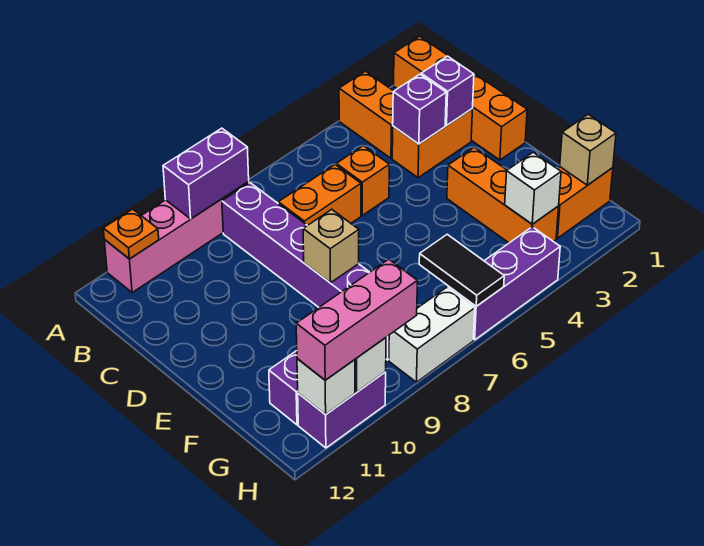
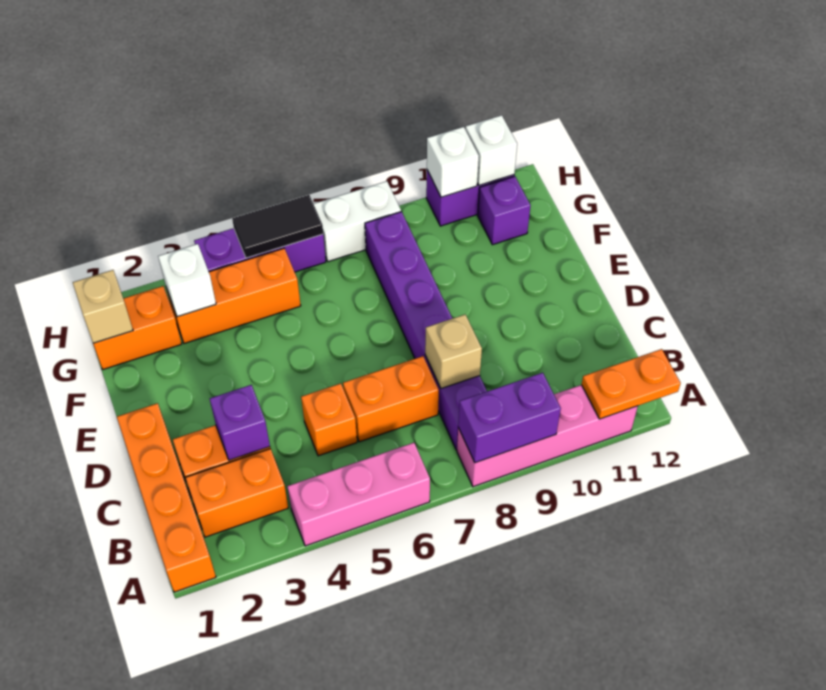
orange brick A3:B3 level 1 -> orange brick B2:B3 level 1
orange plate A11 level 2 -> orange plate A11:A12 level 2
purple brick C2 level 2 -> none
orange brick E3:G3 level 1 -> orange brick G3:G5 level 1
tan brick E8 level 2 -> tan brick C8 level 2
black tile G6:H6 level 2 -> black tile H5:H6 level 2
pink brick H9:H11 level 3 -> pink brick A4:A6 level 1

